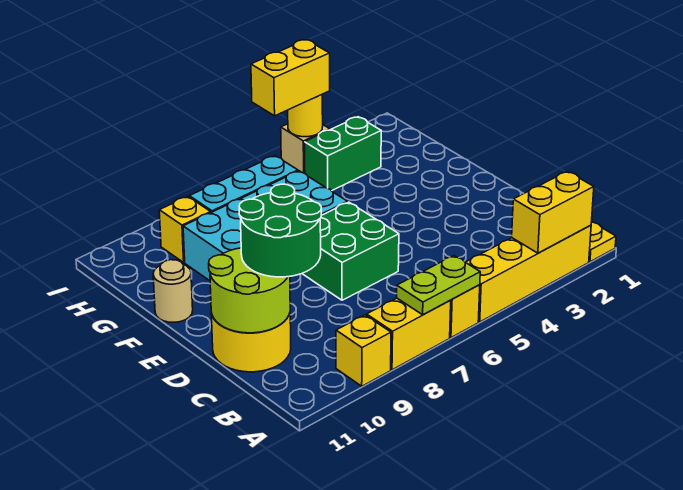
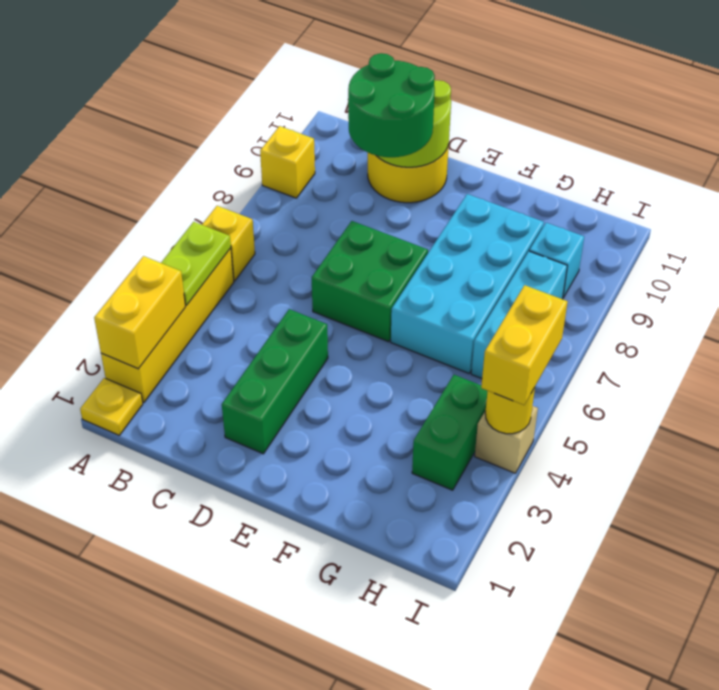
lime plate A6:A7 level 2 -> lime plate A4:A5 level 2
yellow brick A7:A8 level 1 -> none
none -> green brick D2:D4 level 1
tan round brick F11 level 1 -> none
yellow brick H9 level 1 -> cyan brick H9 level 1

